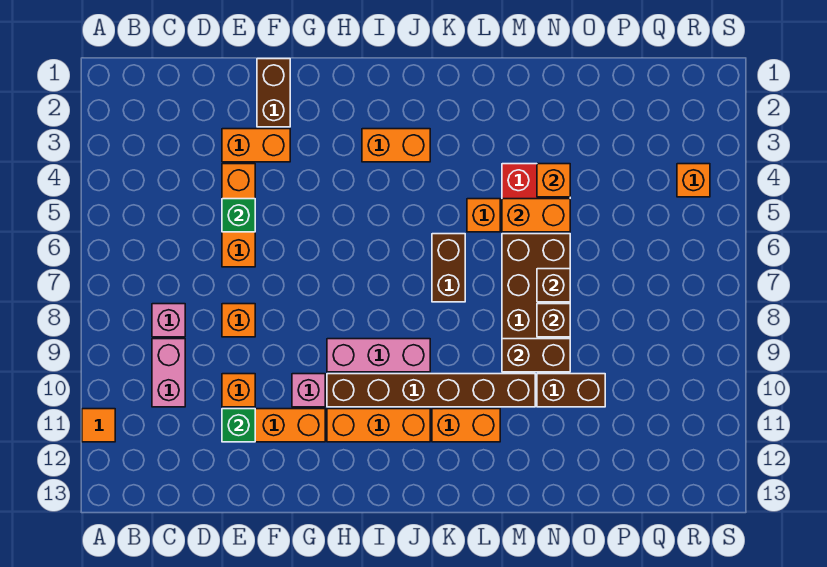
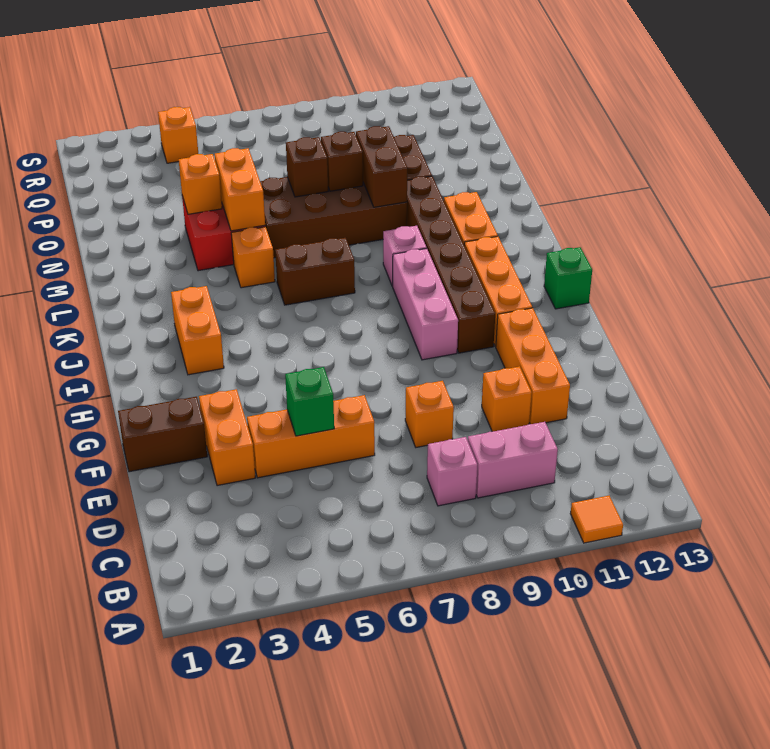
green brick E11 level 2 -> green brick I13 level 1
pink brick G10 level 1 -> pink brick K9 level 1

